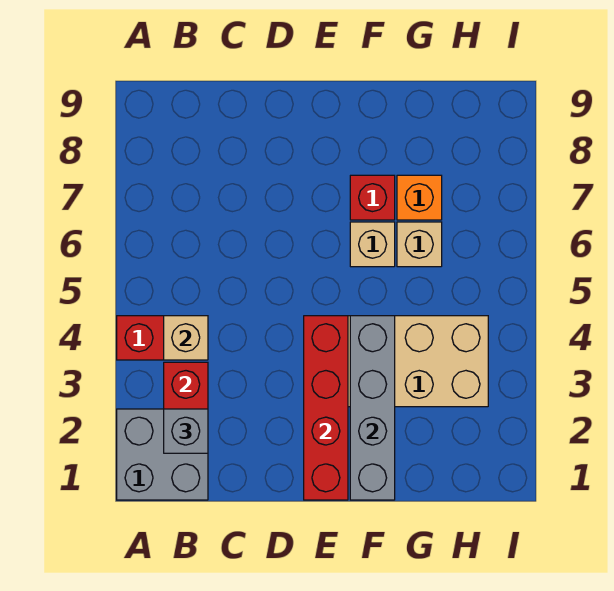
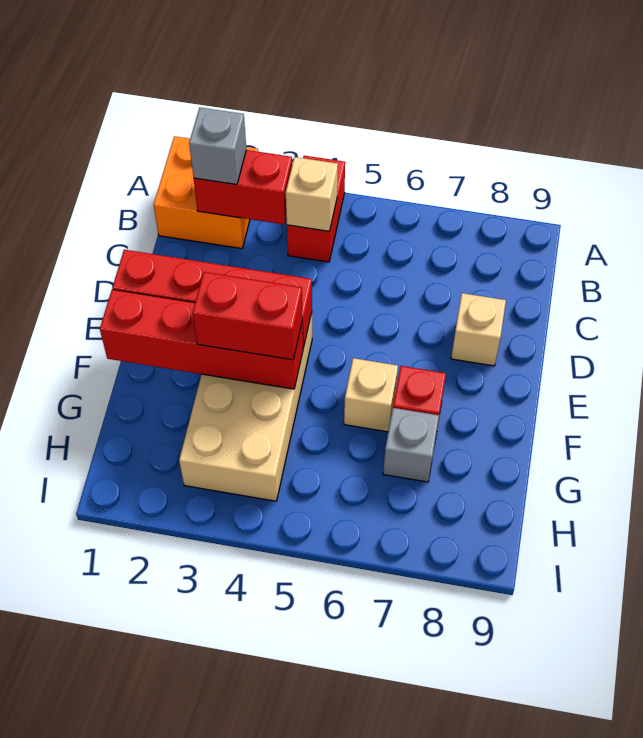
grey brick A1:B2 level 1 -> orange brick A1:B2 level 1
grey brick F1:F4 level 2 -> red brick F1:F4 level 2
none -> red brick F3:F4 level 3
tan brick G6 level 1 -> tan brick D8 level 1
orange brick G7 level 1 -> grey brick G7 level 1

